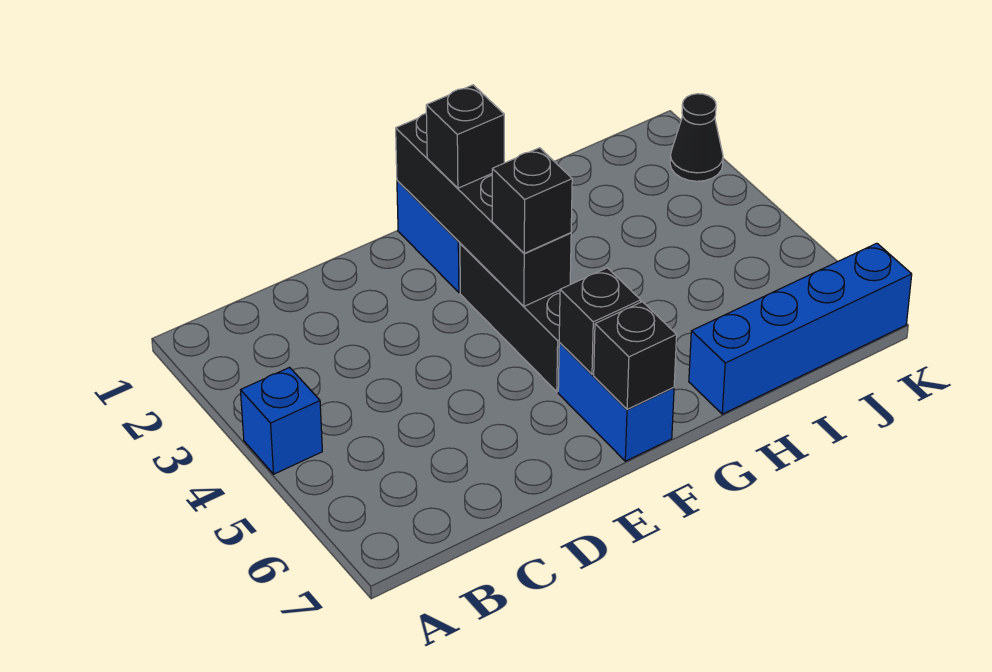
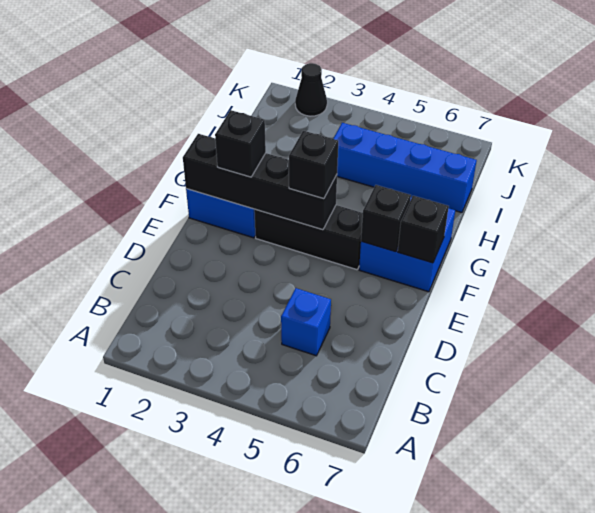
blue brick A4 level 1 -> blue brick C5 level 1
blue brick F6:F7 level 1 -> blue brick F6:G7 level 1
blue brick H7:K7 level 1 -> blue brick I4:I7 level 1

